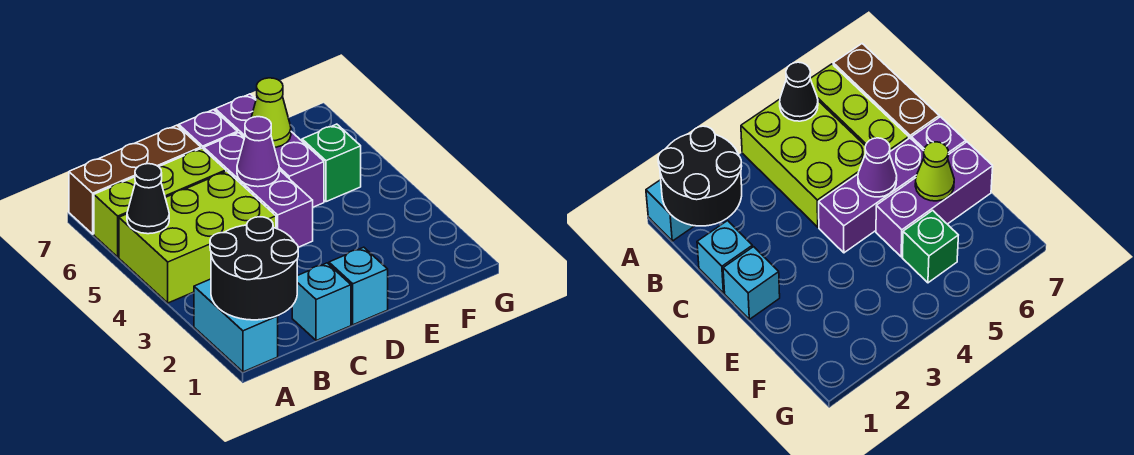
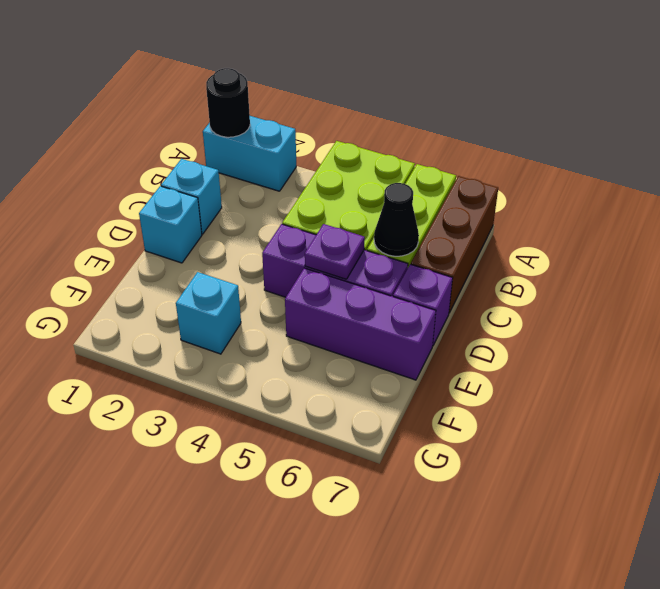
black round brick A1:B2 level 2 -> black round brick A1 level 2
black cone A5 level 2 -> black cone C6 level 2
purple cone D5 level 2 -> purple plate D5 level 2
lime cone E6 level 2 -> none
none -> cyan brick F3 level 1
green brick F5 level 1 -> none

